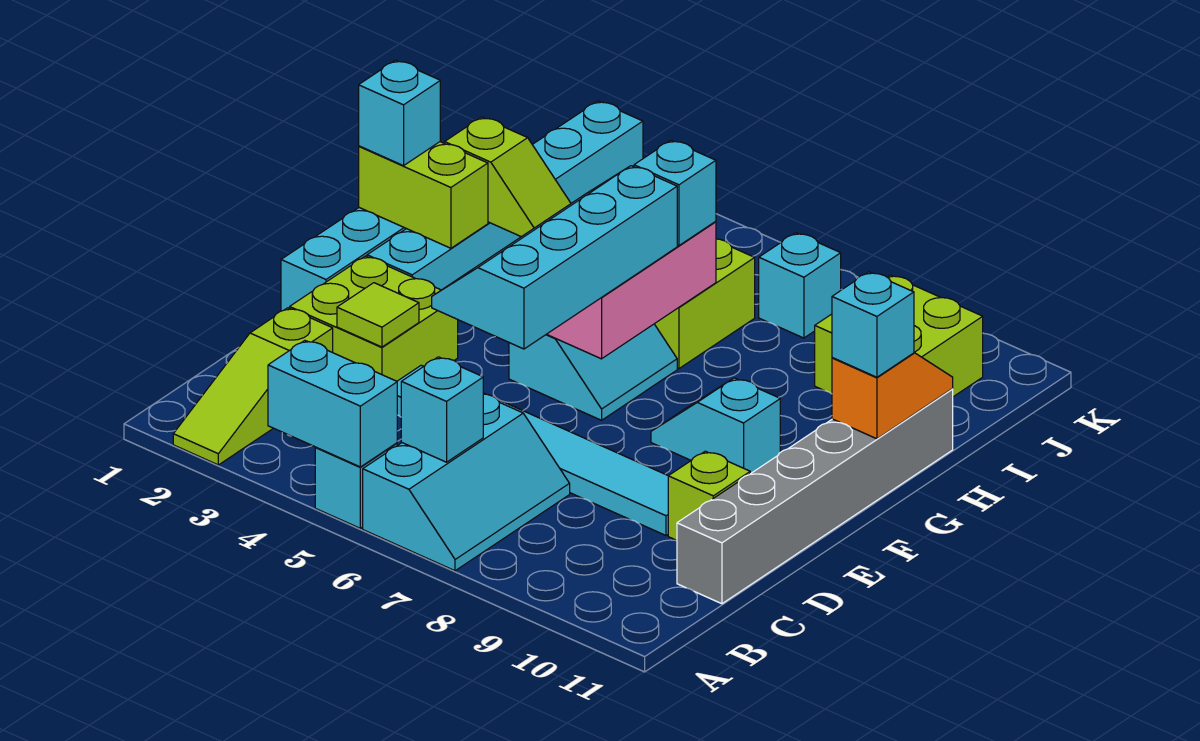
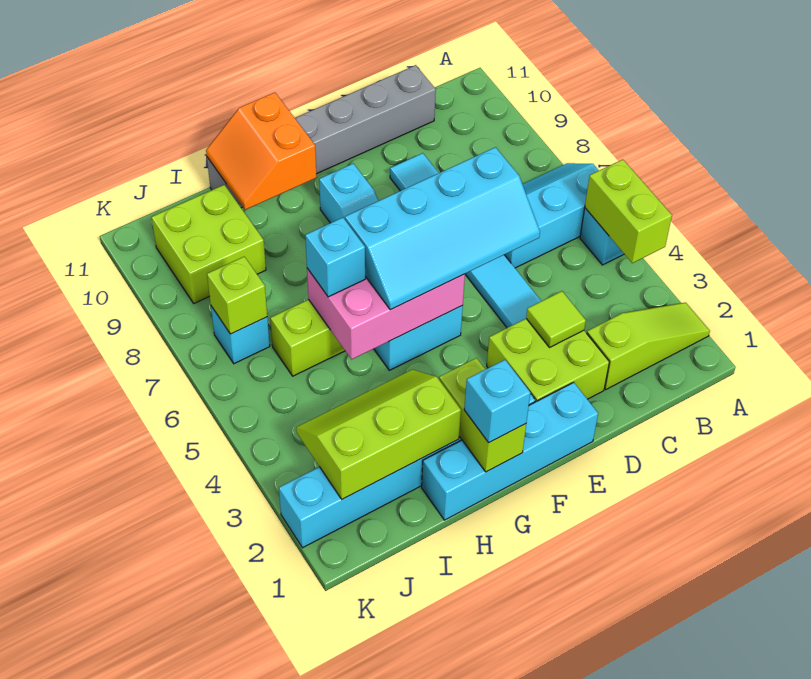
cyan brick A4:A5 level 2 -> lime brick A4:A5 level 2
cyan brick B6 level 2 -> none
lime brick D10 level 1 -> lime brick J7 level 2
orange slope G11:H11 level 2 top G -> orange slope G10:H11 level 2 top G
cyan brick G11 level 3 -> none
lime slope H2:H3 level 2 top 2 -> lime slope H2:J3 level 2 top 2

